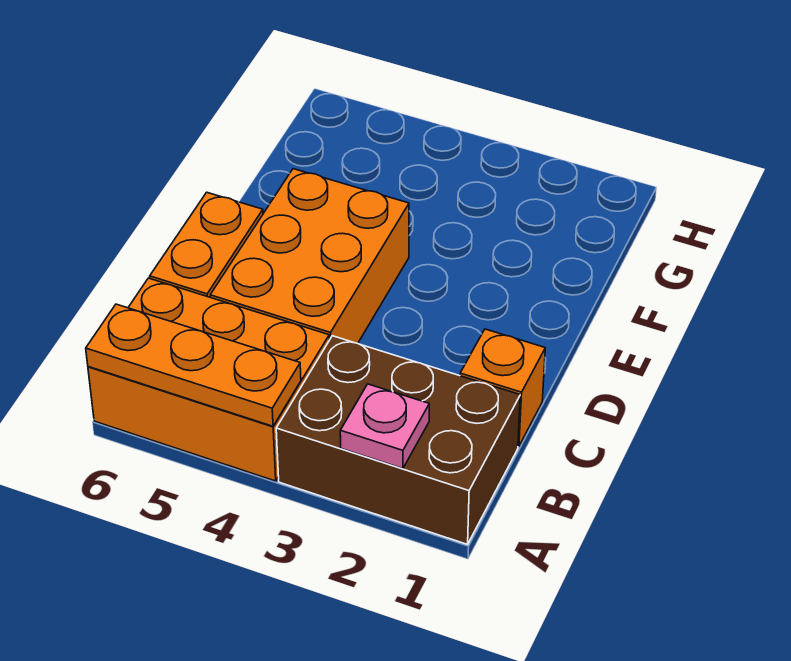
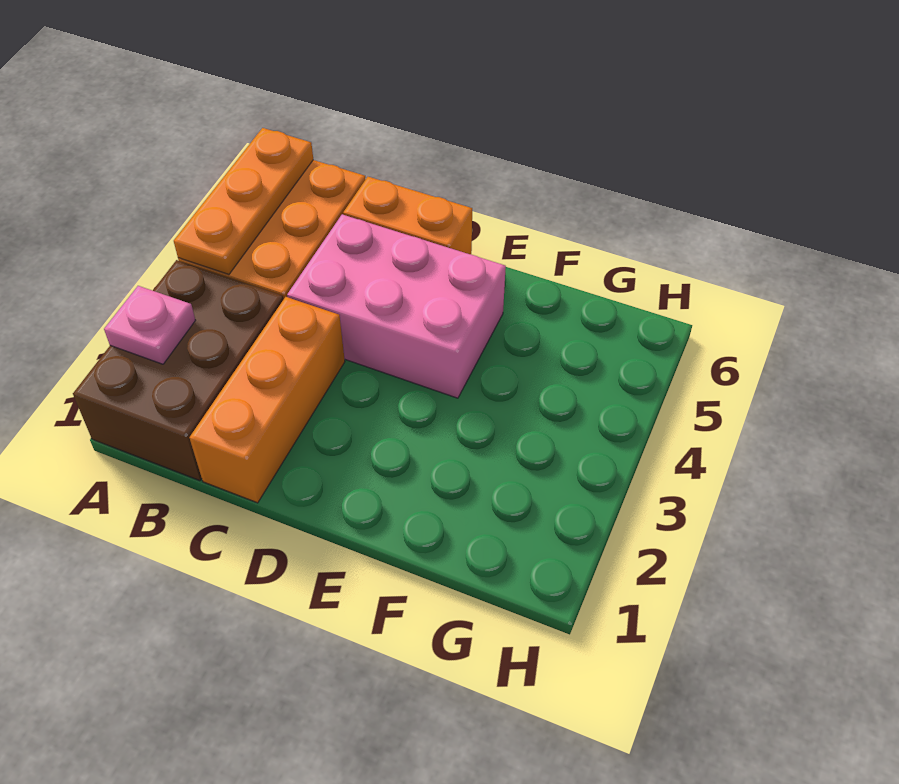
orange brick C1 level 1 -> orange brick C1:C3 level 1
orange brick C4:E5 level 1 -> pink brick C4:E5 level 1

